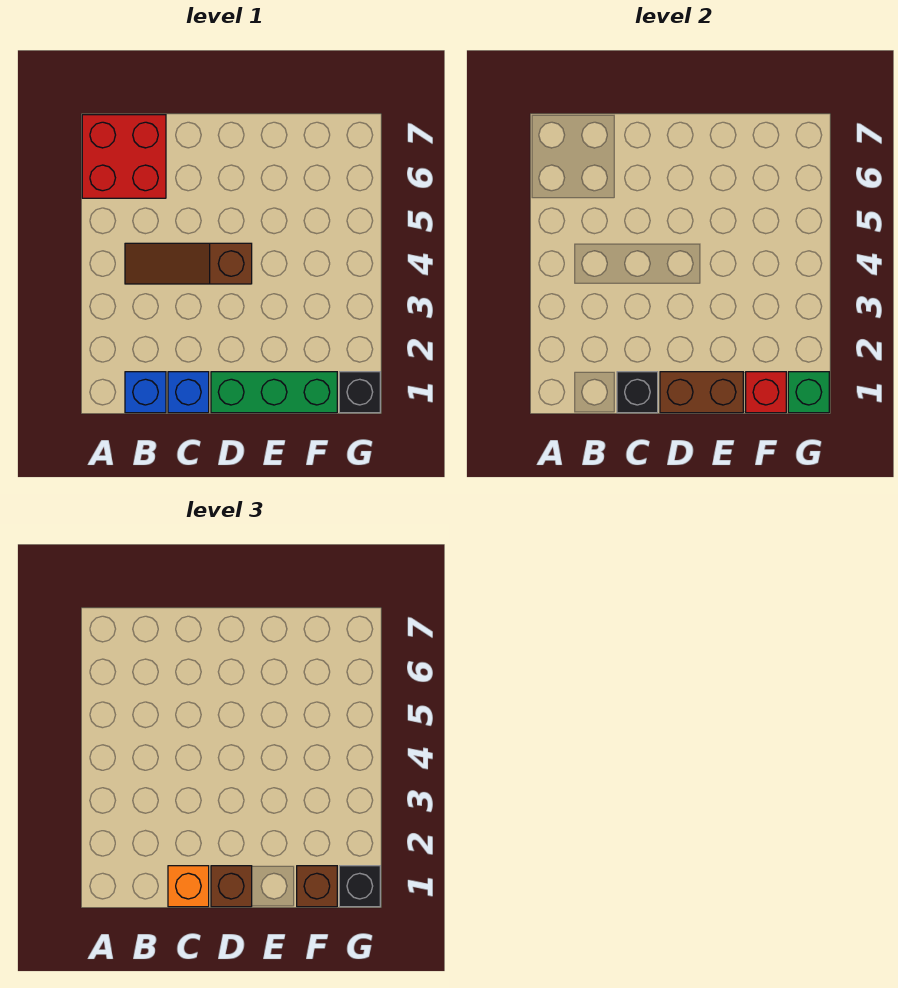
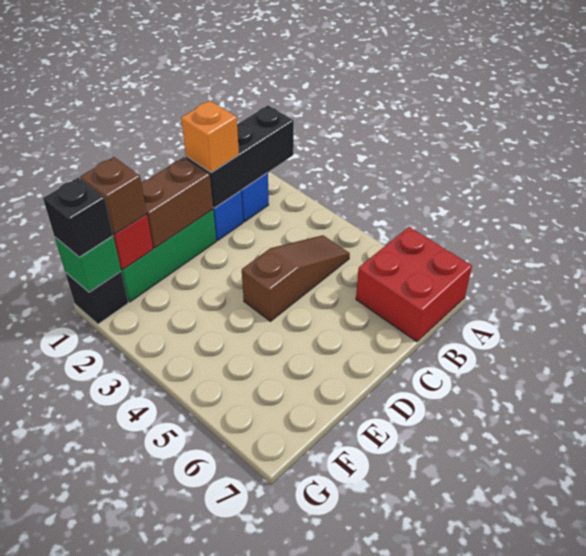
black brick C1 level 2 -> black brick A1:C1 level 2
brown brick D1 level 3 -> none

